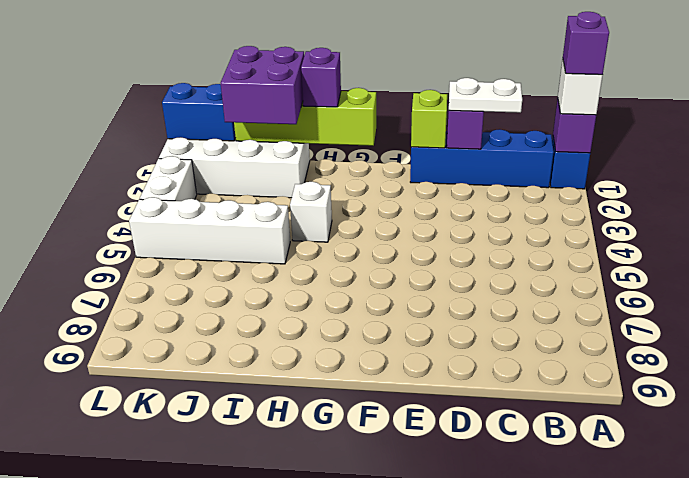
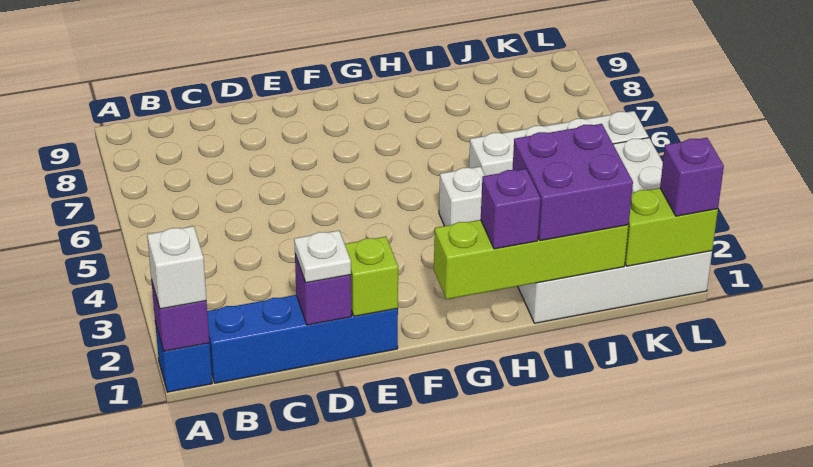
purple brick A1 level 4 -> purple brick L1 level 3
white plate C1:D1 level 3 -> white plate D1 level 3
blue brick K1:L1 level 2 -> lime brick K1:L1 level 2

